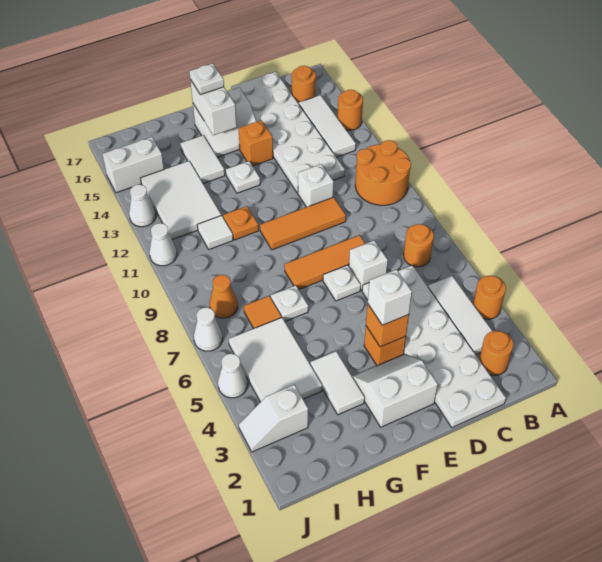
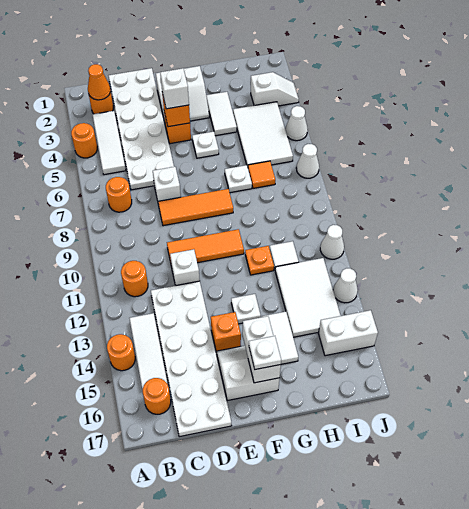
orange round brick A10:B11 level 1 -> orange round brick B11 level 1
white plate E7 level 1 -> white plate F5 level 1
orange cone I8 level 1 -> orange cone B2 level 2

